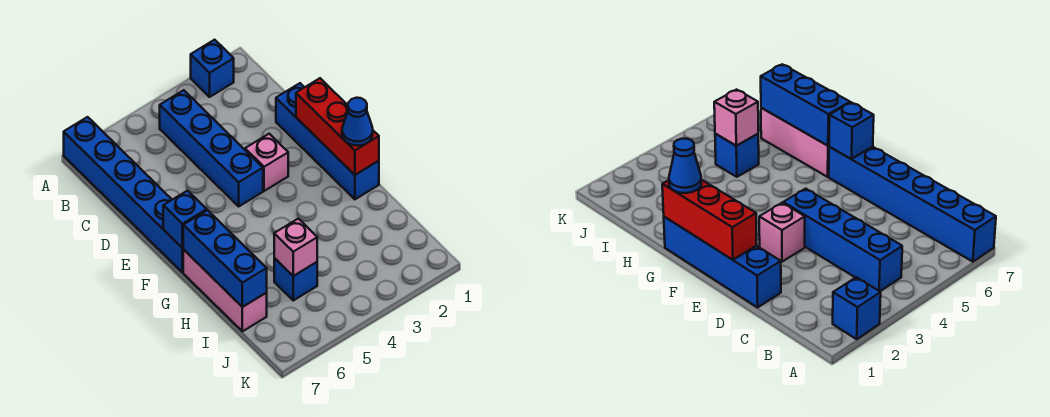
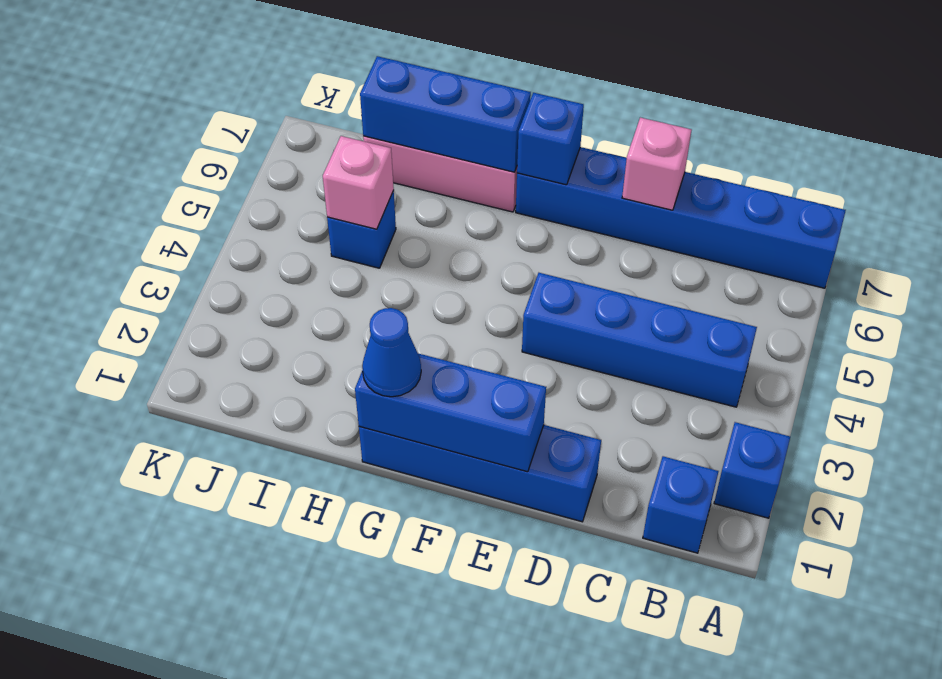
none -> blue brick B1 level 1
red brick E1:G1 level 2 -> blue brick E1:G1 level 2
pink brick E3 level 1 -> pink brick D7 level 2

